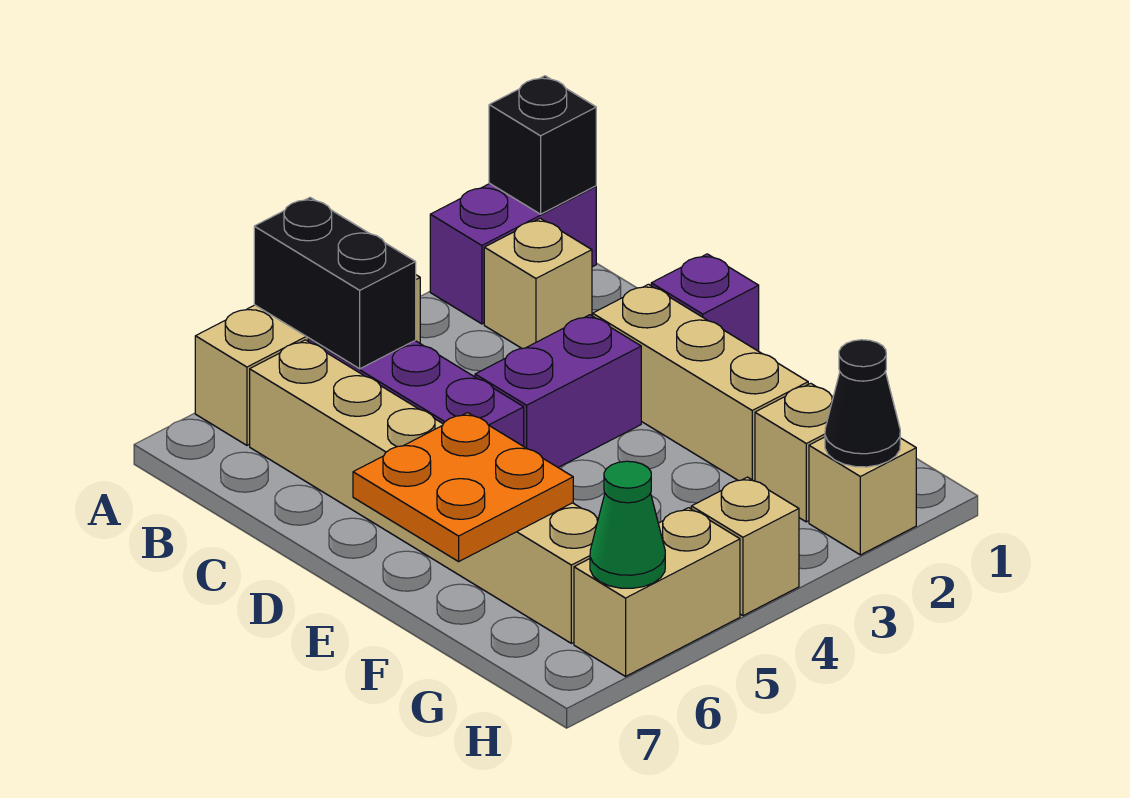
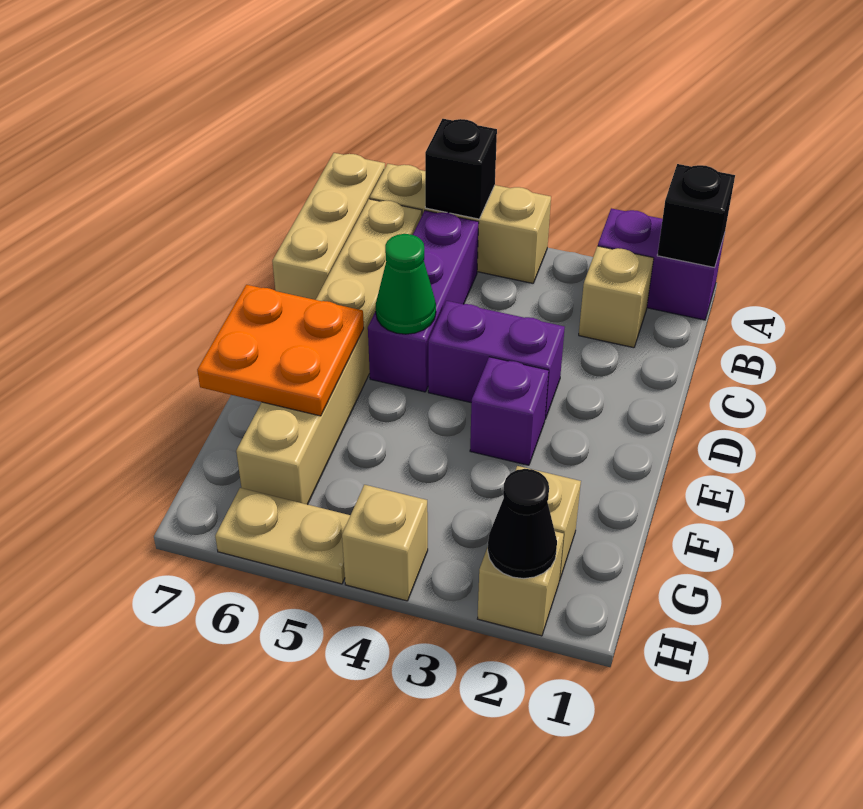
black brick A5:B5 level 2 -> black brick A5 level 2
purple brick D1 level 1 -> purple brick E3 level 1
tan brick D2:F2 level 1 -> tan brick A7:C7 level 1
tan brick H5:H6 level 1 -> tan plate H5:H6 level 1
green cone H6 level 2 -> green cone D5 level 2

